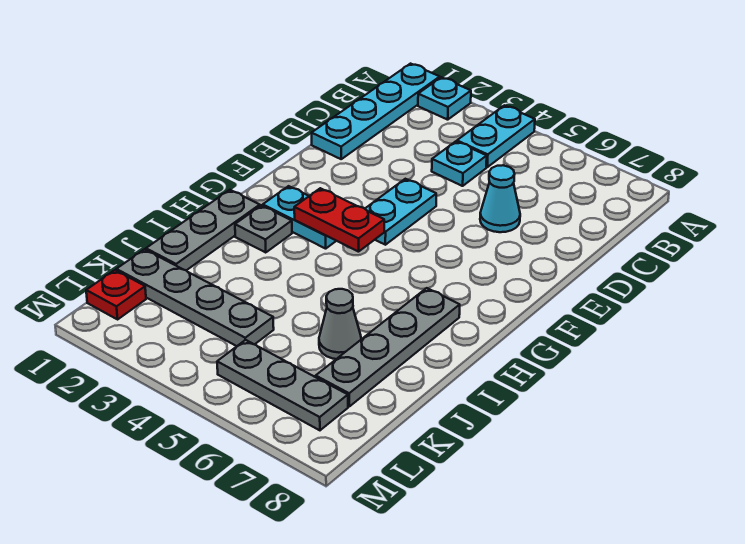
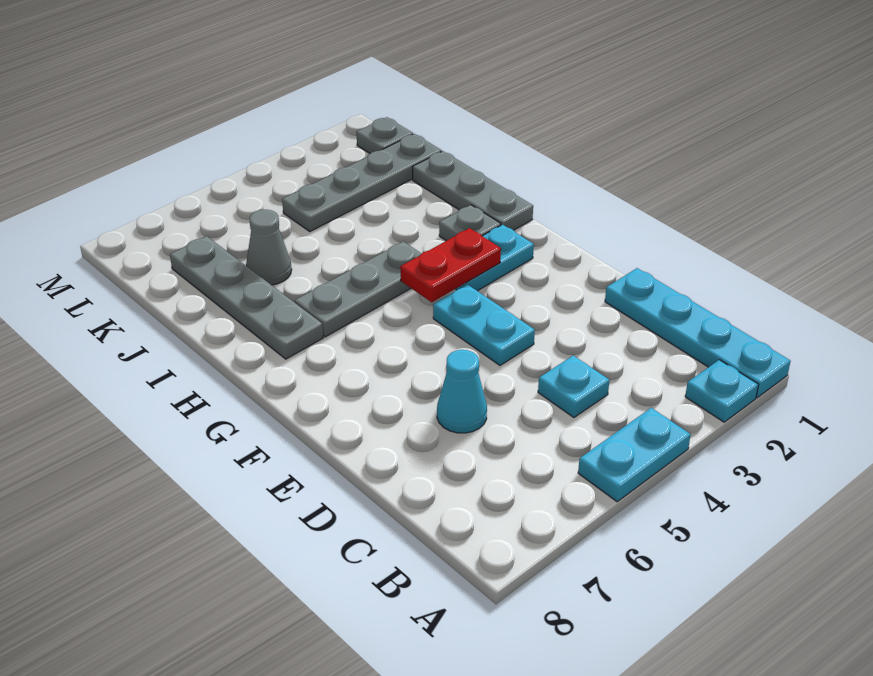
cyan plate A4:B4 level 1 -> cyan plate A4:A5 level 1
red plate L1 level 1 -> grey plate L1 level 1
grey plate L5:L7 level 1 -> grey plate H4:H6 level 1

